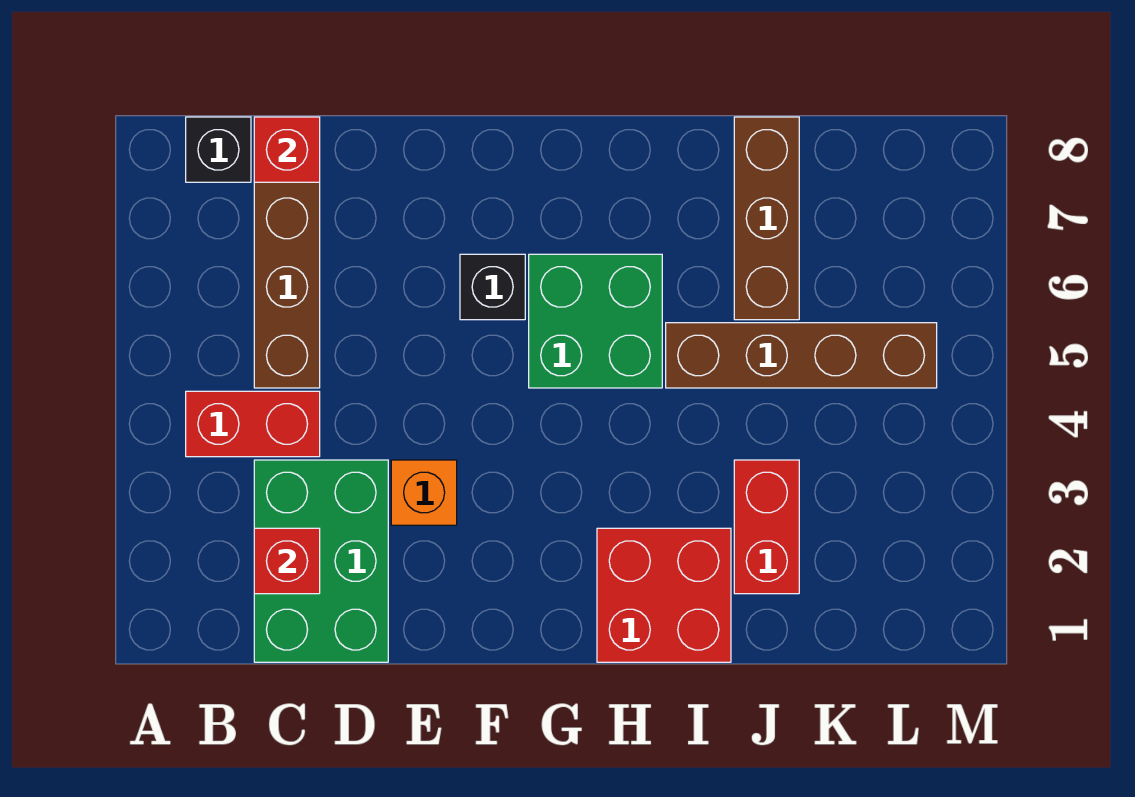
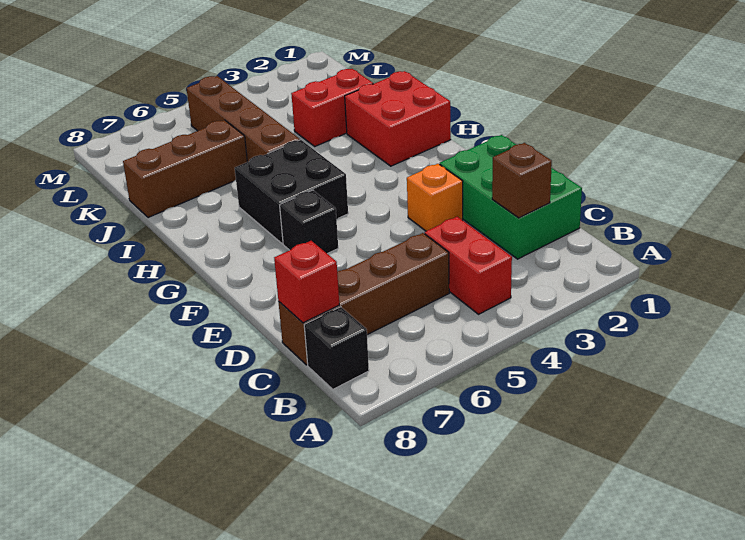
green brick C1:D3 level 1 -> green brick C1:E2 level 1
red brick C2 level 2 -> brown brick C2 level 2
green brick G5:H6 level 1 -> black brick G5:H6 level 1

